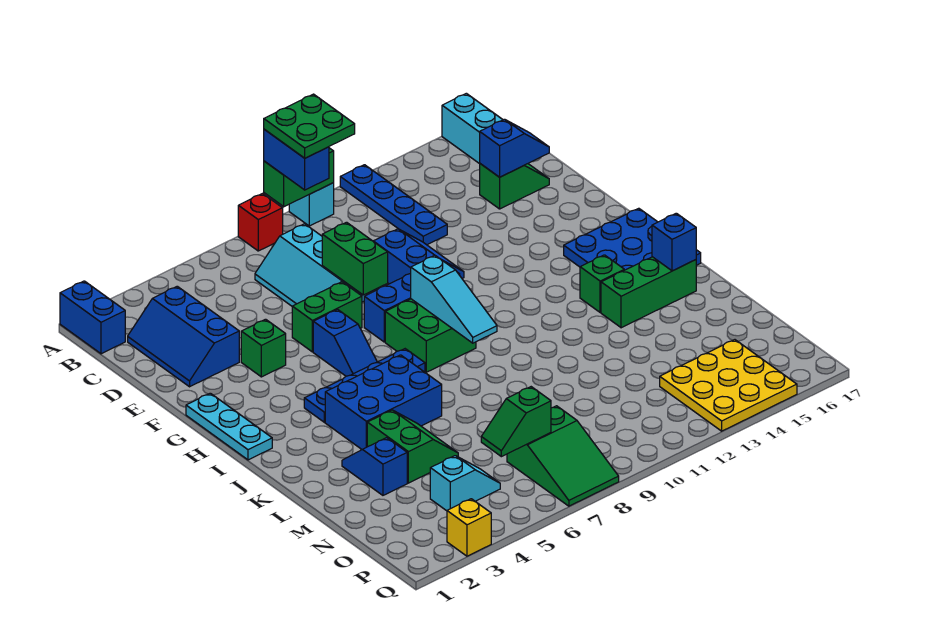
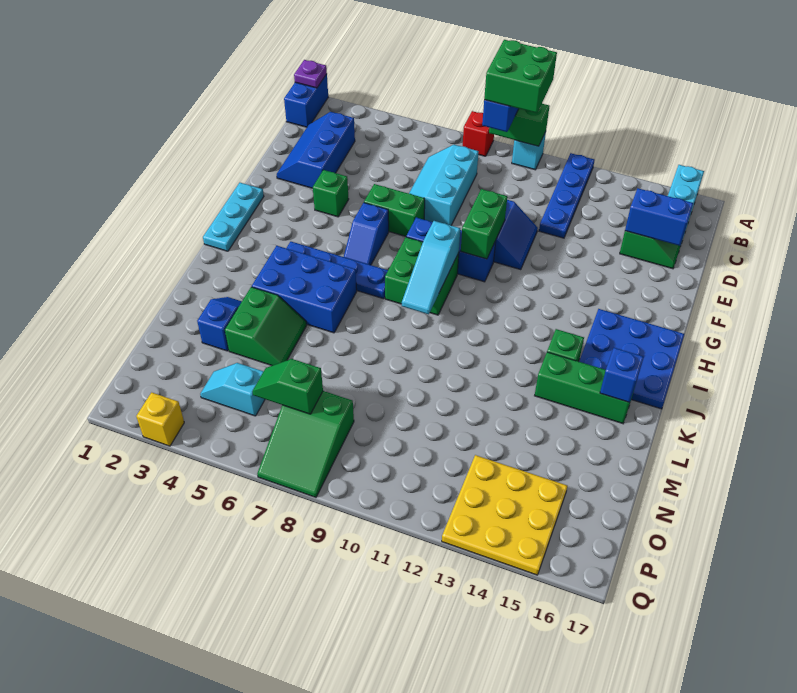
none -> purple plate A1 level 2
green plate A9:B10 level 4 -> green brick A9:B10 level 4
blue slope D15:D16 level 2 top 15 -> blue brick D15:D16 level 2
green brick E8:F8 level 2 -> green brick F10:G10 level 2
cyan slope O4:O5 level 1 top 4 -> cyan slope O4:O5 level 1 top 5

